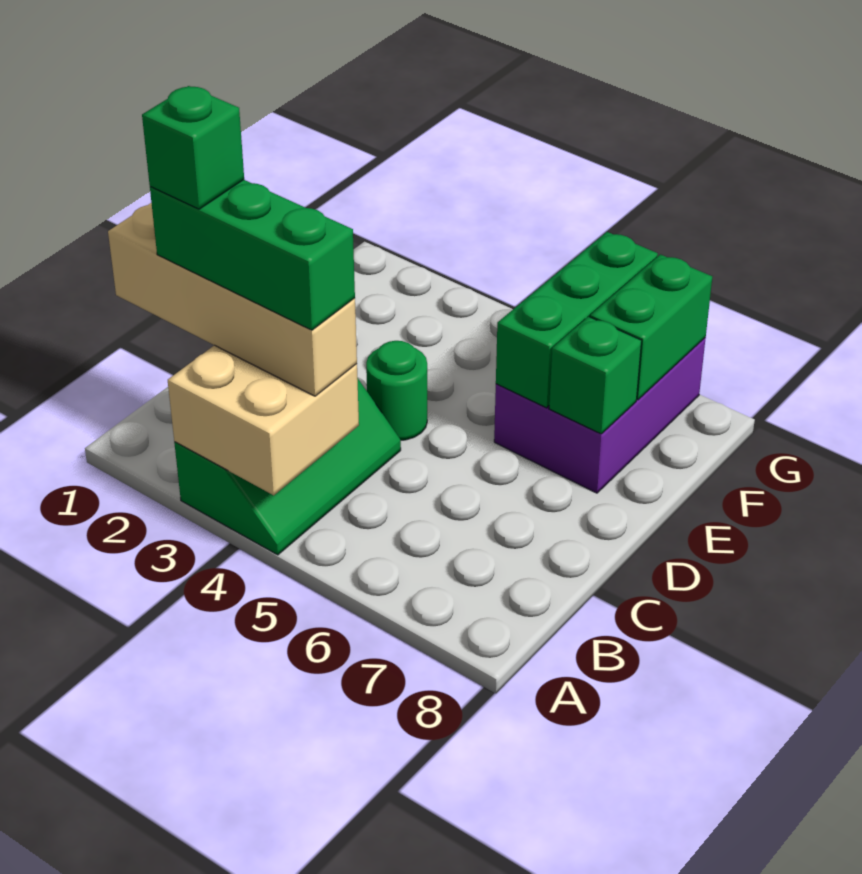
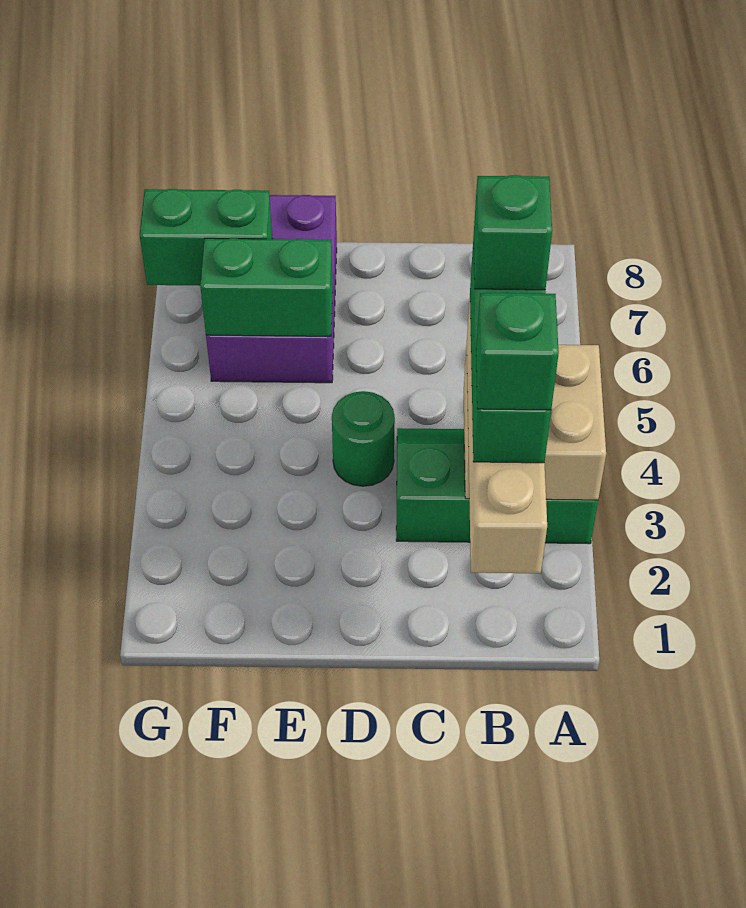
purple brick E6:G7 level 1 -> purple brick E6:F8 level 1
green brick E6:G6 level 2 -> green brick E6:F6 level 2
green brick E7 level 2 -> green brick B4 level 5

